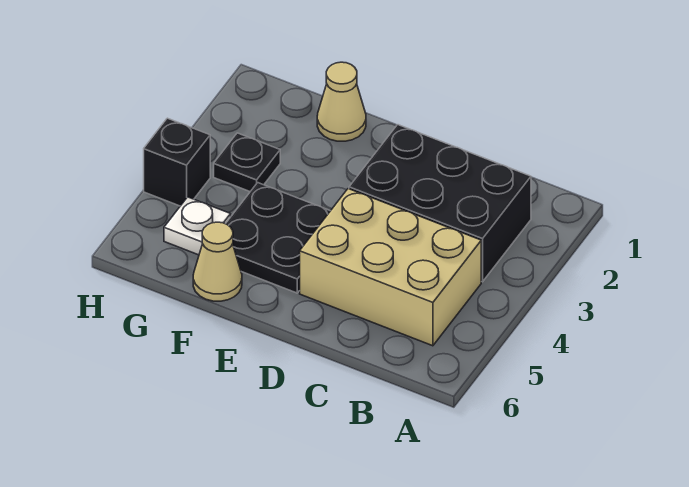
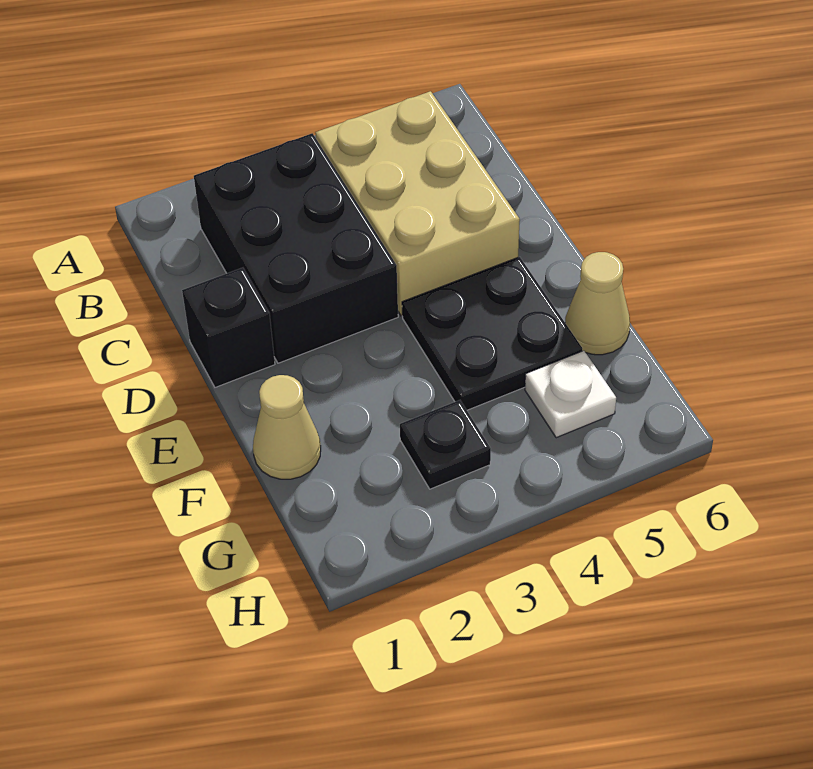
black brick H4 level 1 -> black brick D1 level 1

